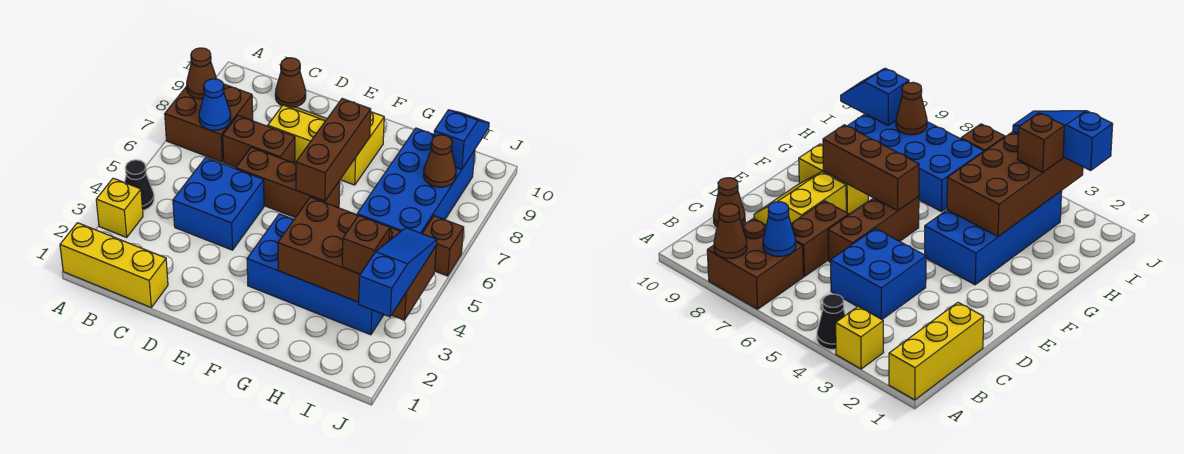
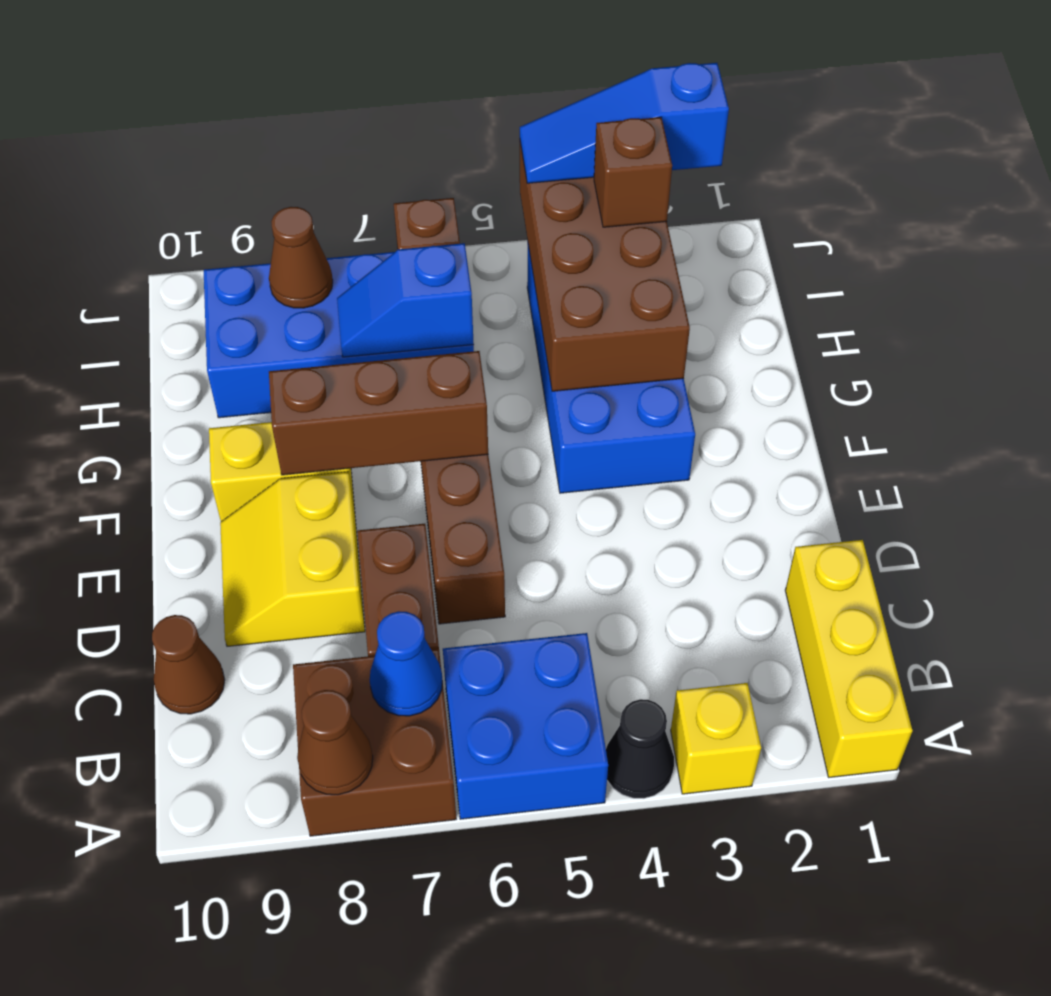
blue brick C4:D5 level 1 -> blue brick A5:B6 level 1
blue slope I9:I10 level 2 top 9 -> blue slope H6:H7 level 2 top 6

